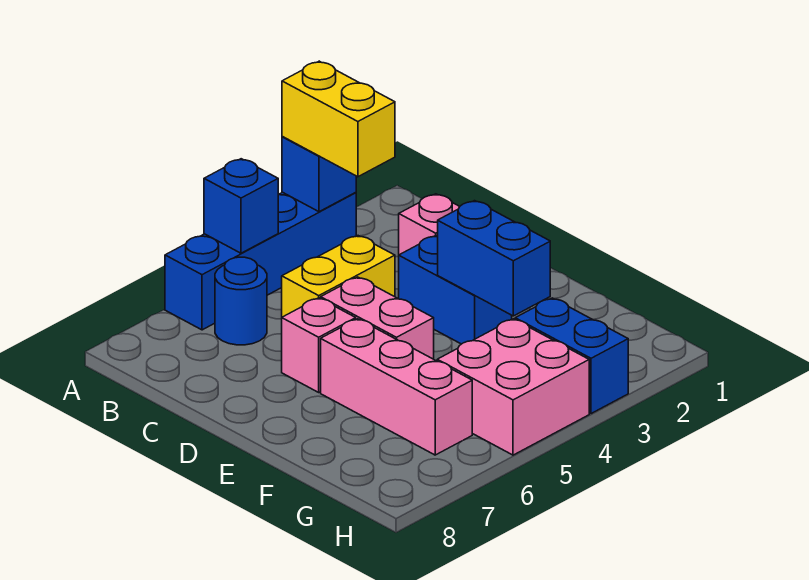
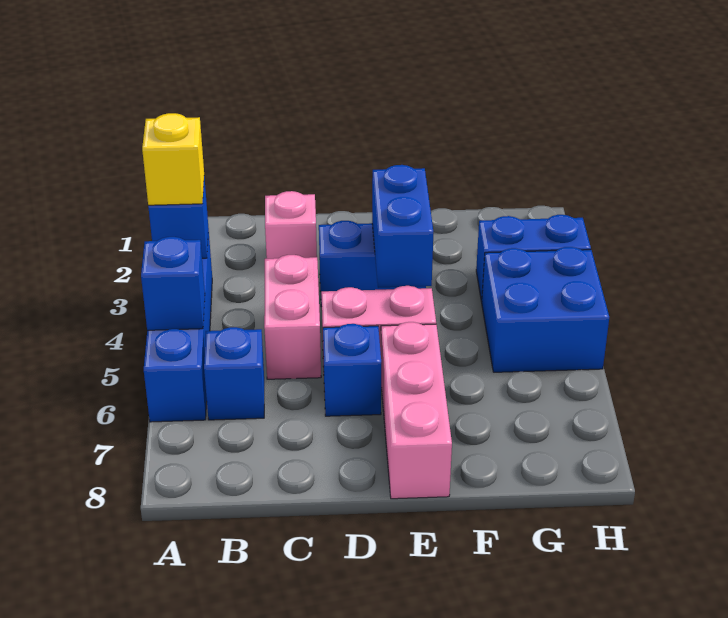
yellow brick A3:B3 level 3 -> yellow brick A3 level 3
blue round brick B6 level 1 -> blue brick B6 level 1
yellow brick C4:C5 level 1 -> pink brick C4:C5 level 1
pink brick D6 level 1 -> blue brick D6 level 1
blue brick E3:F3 level 2 -> blue brick E3:E4 level 2
pink brick E6:G6 level 1 -> pink brick E6:E8 level 1
pink brick G4:H5 level 1 -> blue brick G4:H5 level 1

